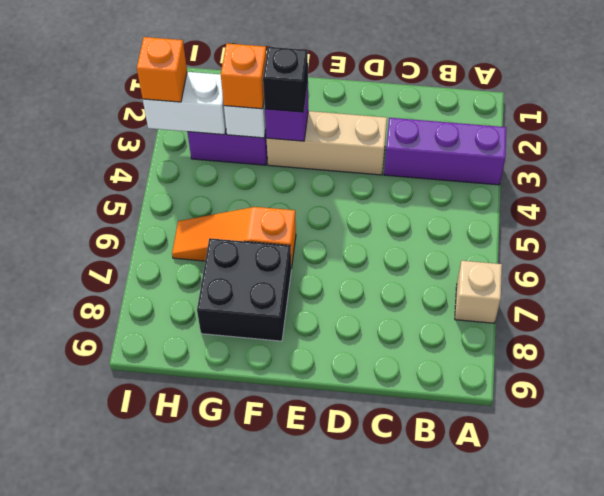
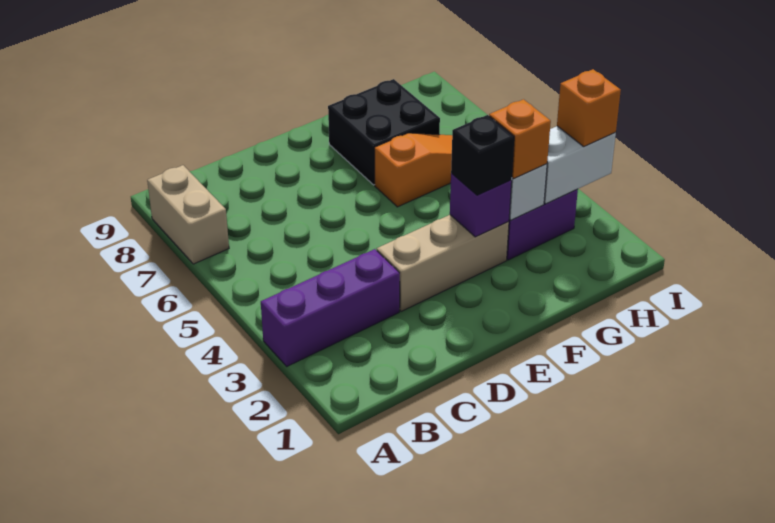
tan brick A7 level 1 -> tan brick A7:A8 level 1

